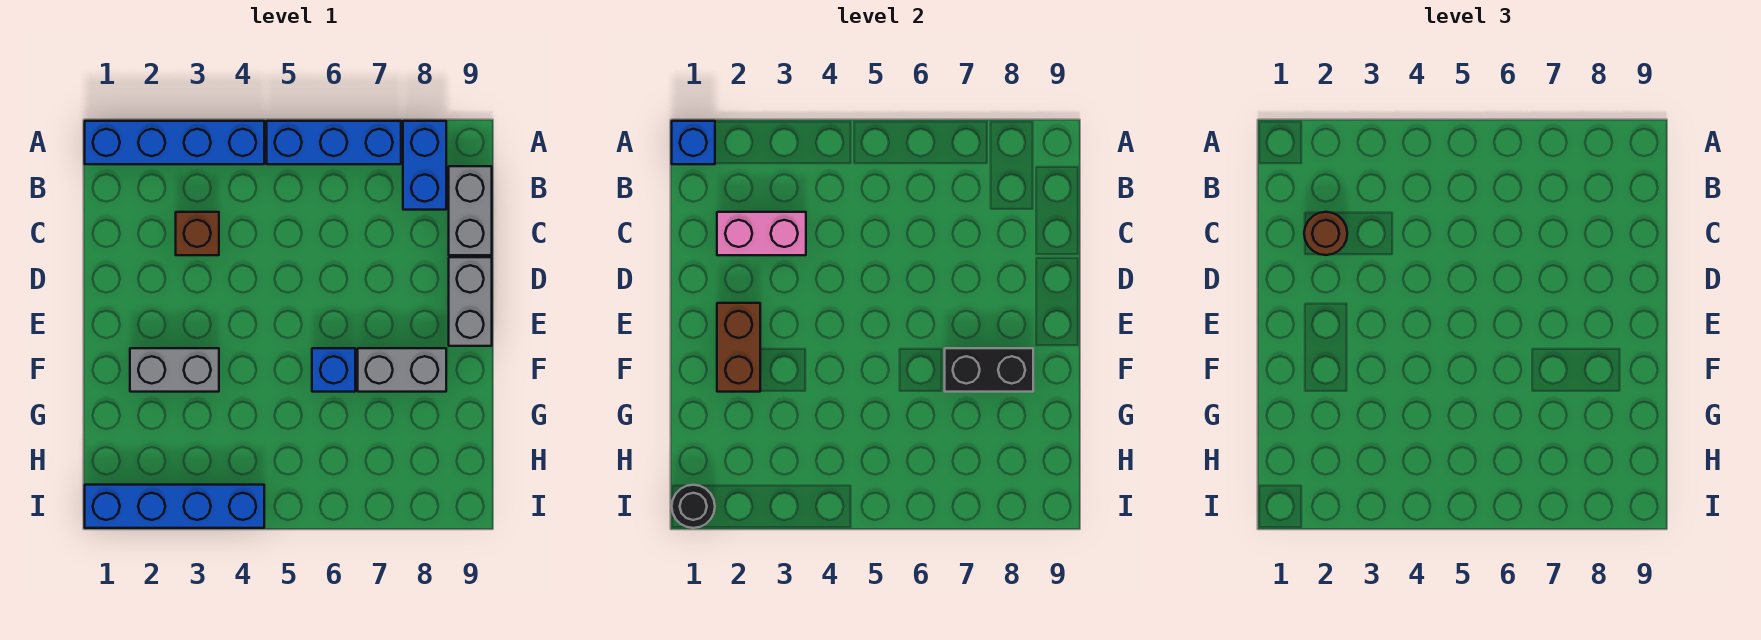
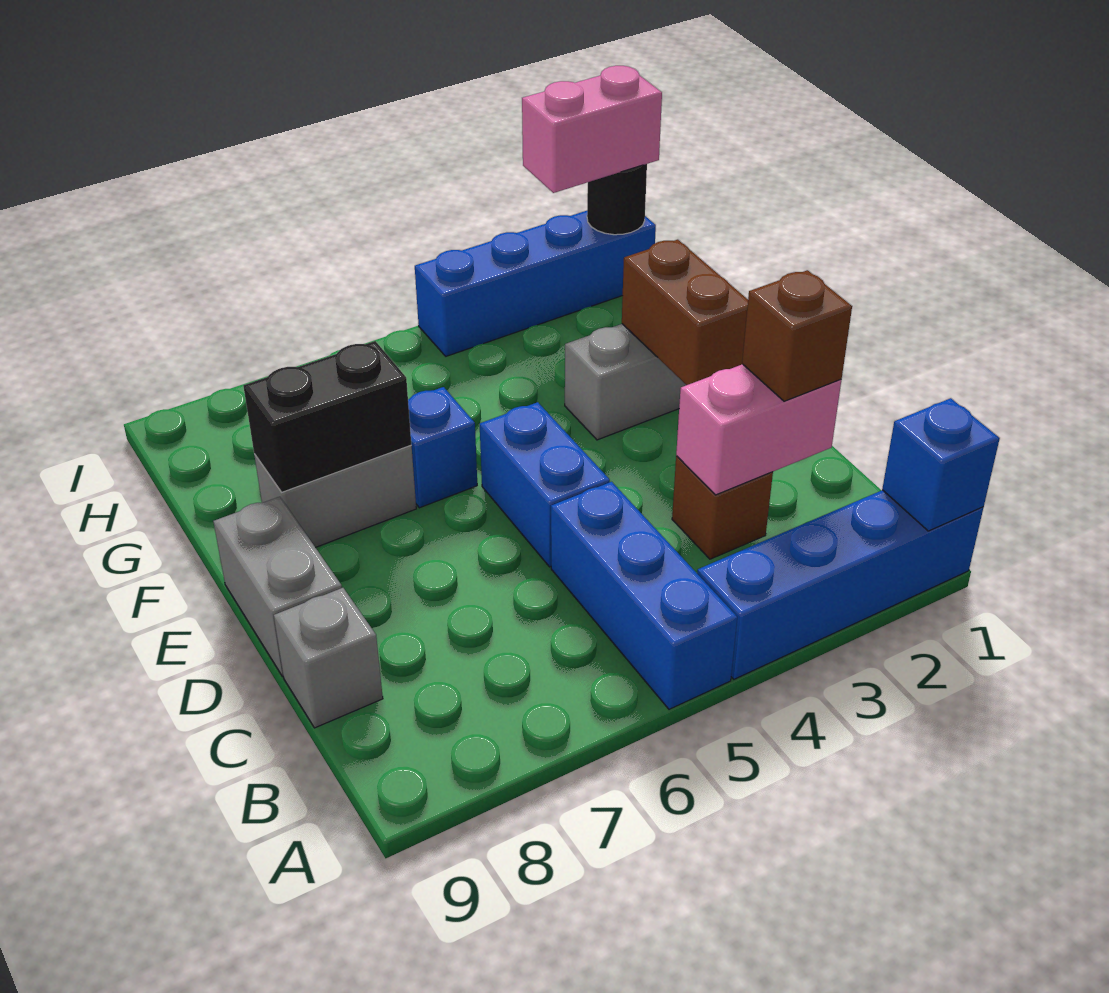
blue brick A5:A7 level 1 -> blue brick A5:C5 level 1
blue brick A8:B8 level 1 -> blue brick D5:E5 level 1
grey brick B9:C9 level 1 -> grey brick C9 level 1
brown round brick C2 level 3 -> brown brick C2 level 3
none -> pink brick I1:I2 level 3

